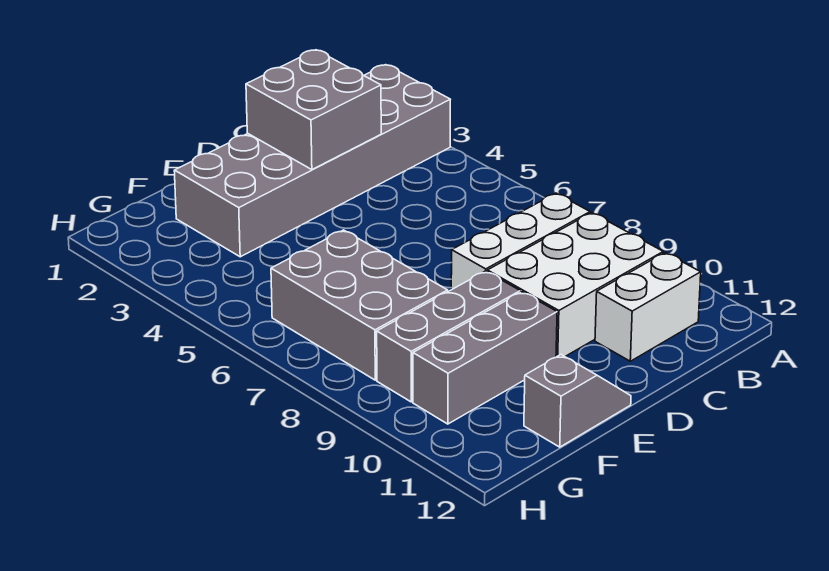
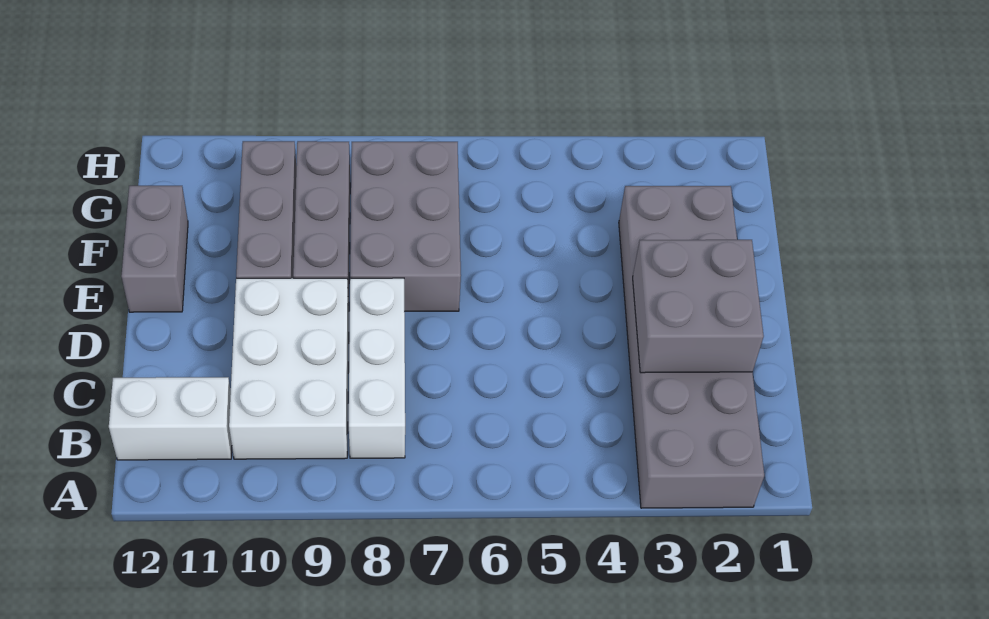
white brick B11:C11 level 1 -> white brick B11:B12 level 1
grey slope E12:F12 level 1 top F -> grey brick E12:F12 level 1
grey brick F6:G8 level 1 -> grey brick E7:G8 level 1

